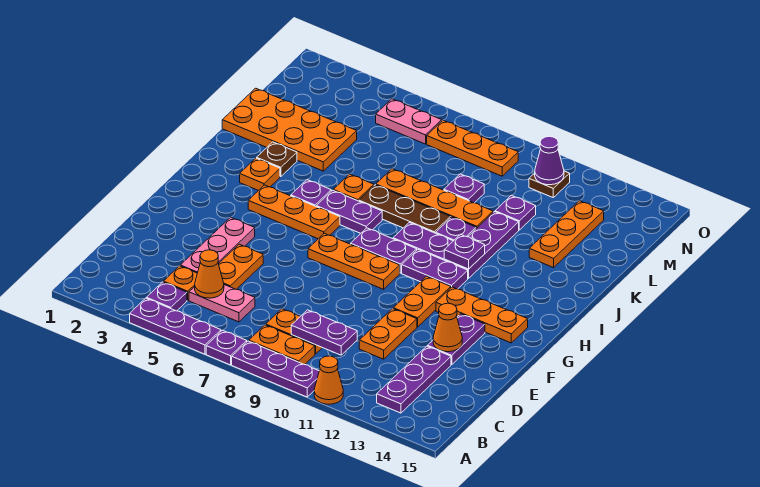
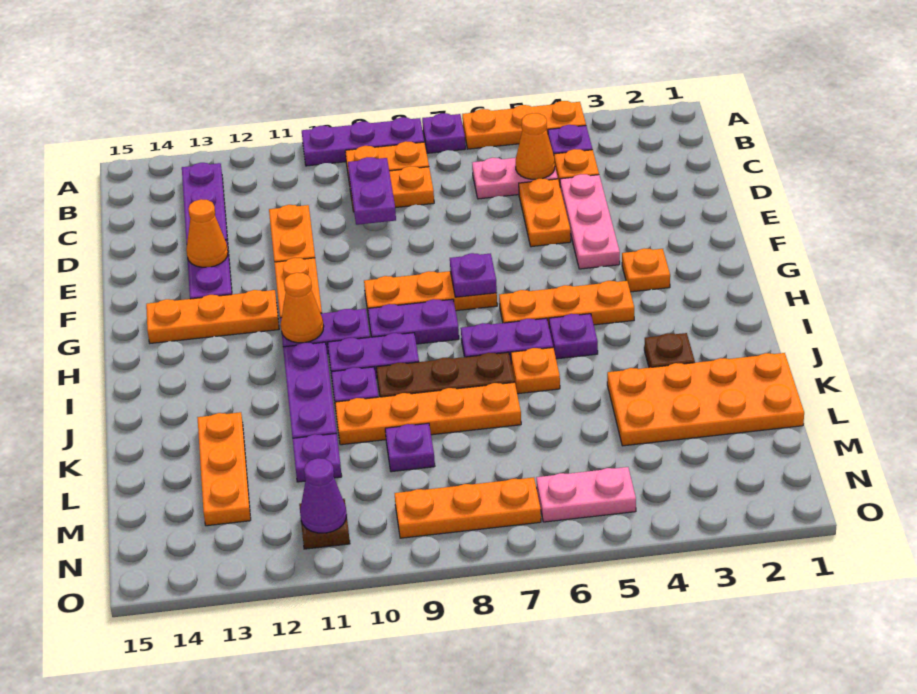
purple plate A4:A6 level 1 -> orange plate A4:A6 level 1
orange cone A11 level 1 -> orange cone H11 level 2
purple plate C9:C10 level 2 -> purple plate C9:D9 level 2
orange plate I3 level 1 -> orange plate G3 level 1
purple plate I11 level 2 -> purple plate G7 level 2

